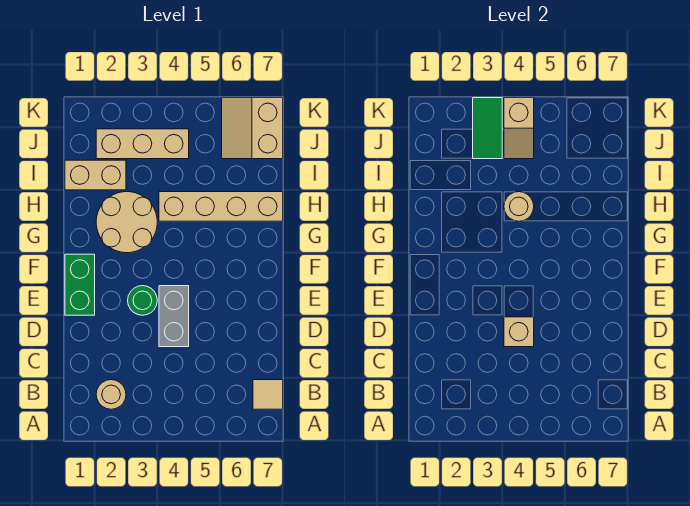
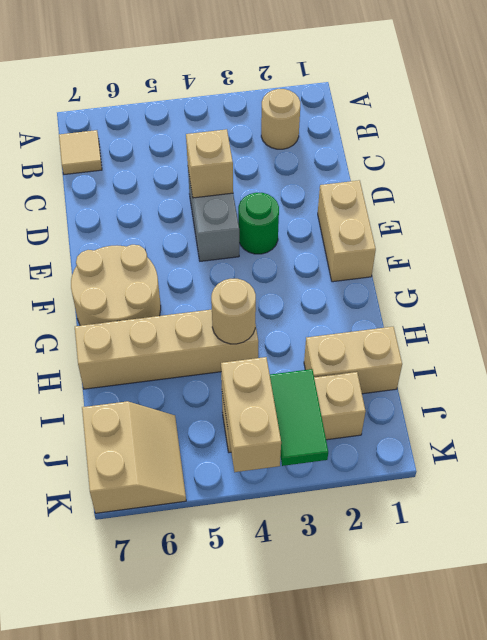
green brick E1:F1 level 1 -> tan brick E1:F1 level 1
tan round brick G2:H3 level 1 -> tan round brick F6:G7 level 1
tan slope J4:K4 level 2 top K -> tan brick J4:K4 level 2

